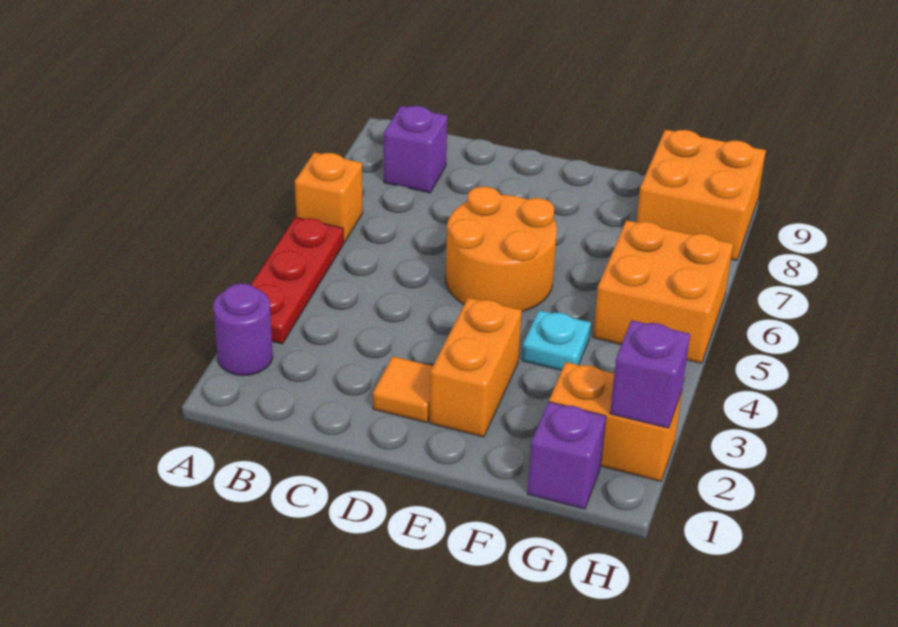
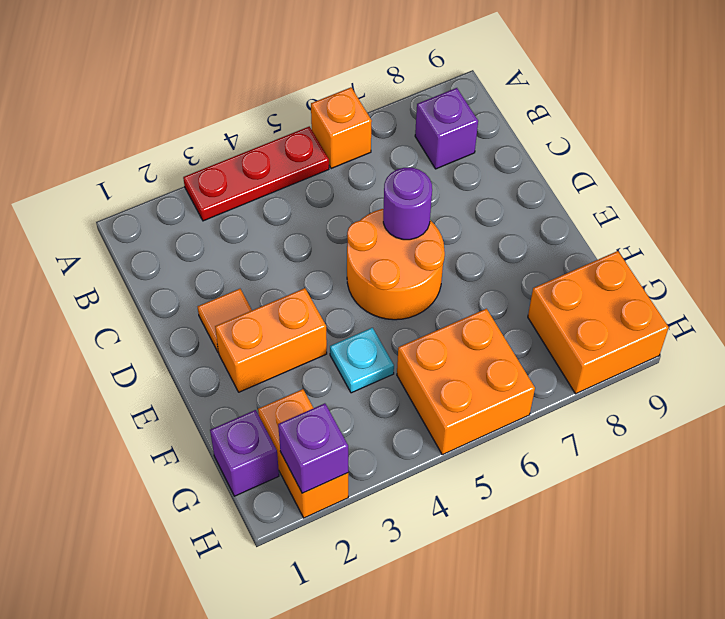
purple round brick A2 level 1 -> purple round brick D6 level 2

